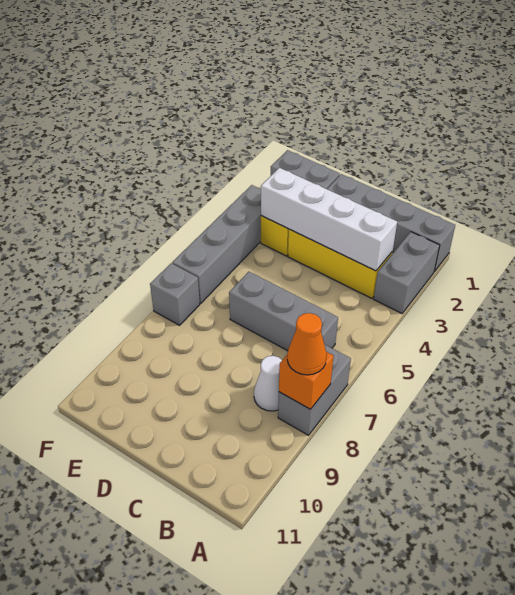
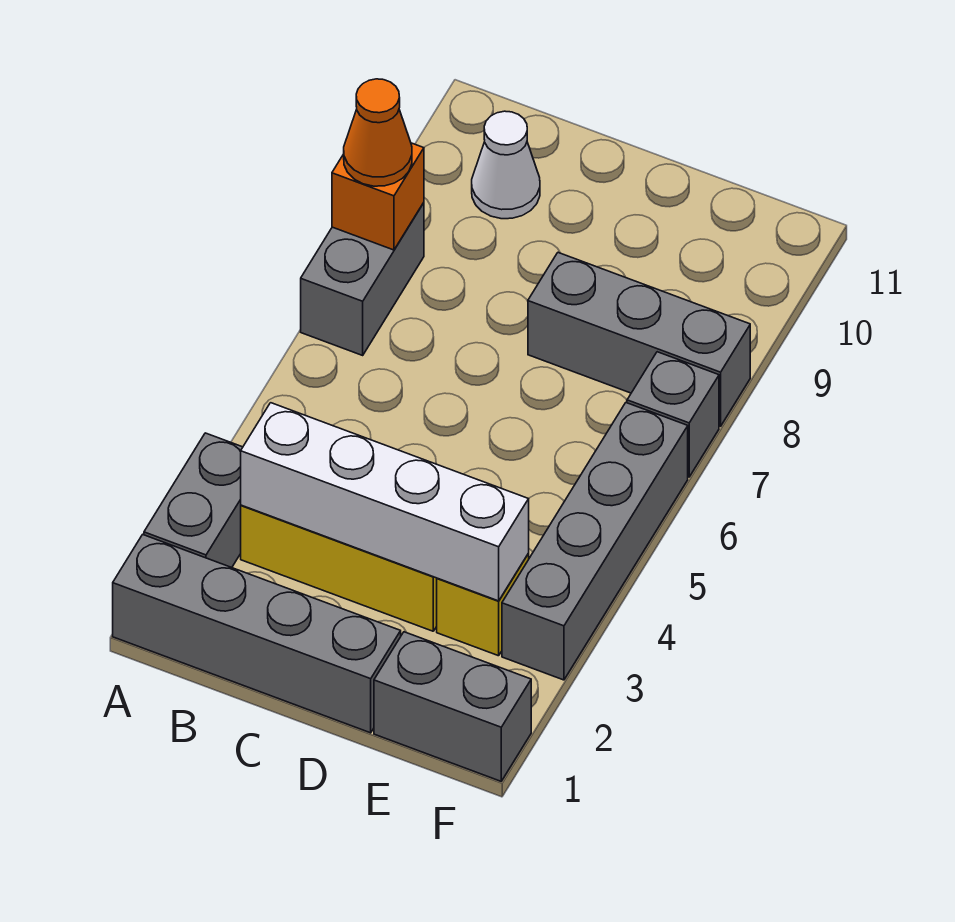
grey brick B6:D6 level 1 -> grey brick D8:F8 level 1
white cone B8 level 1 -> white cone B10 level 1

